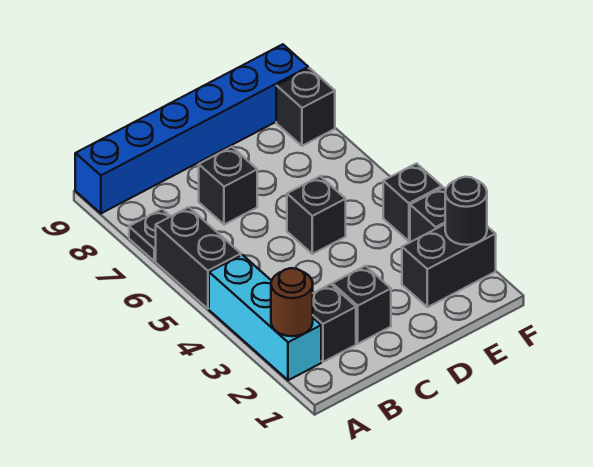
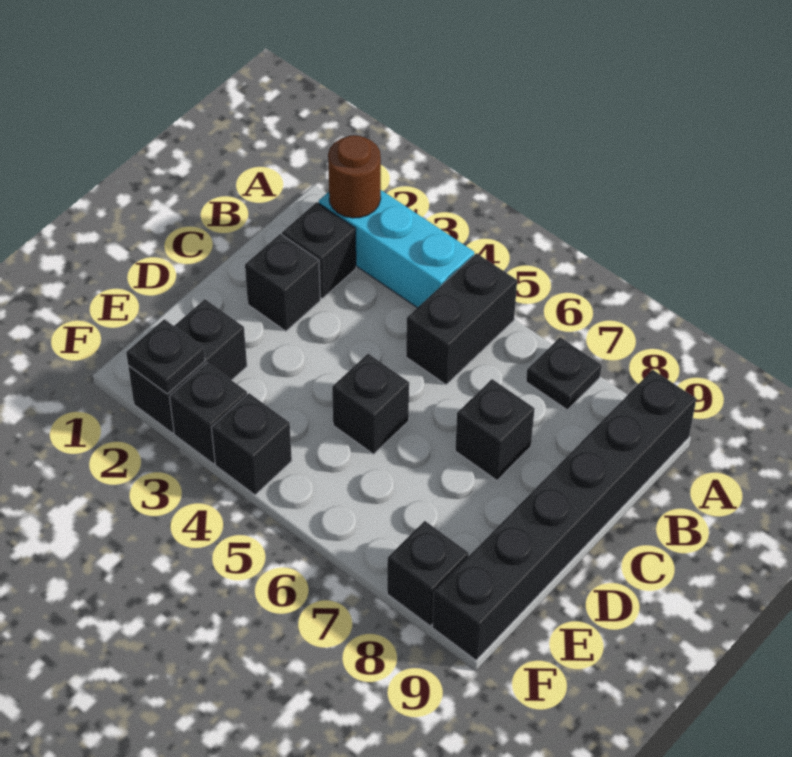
black brick A5:A6 level 1 -> black brick A5:B5 level 1
blue brick A9:F9 level 1 -> black brick A9:F9 level 1
black round brick F2 level 2 -> black plate F2 level 2

